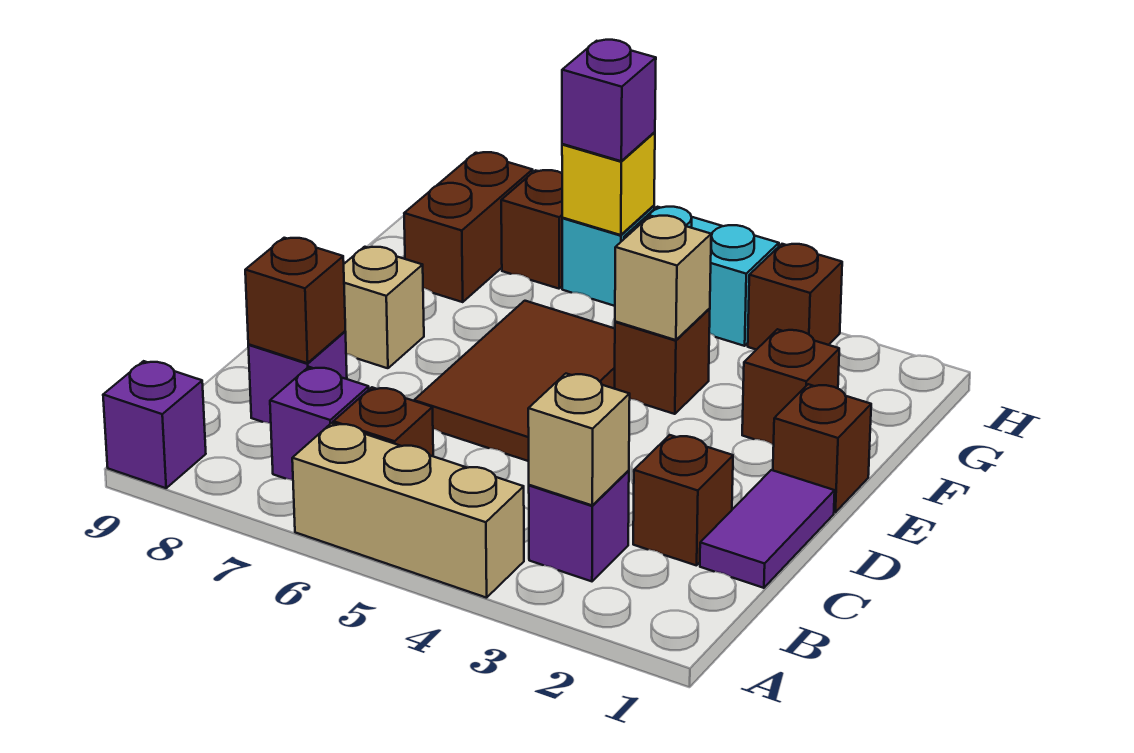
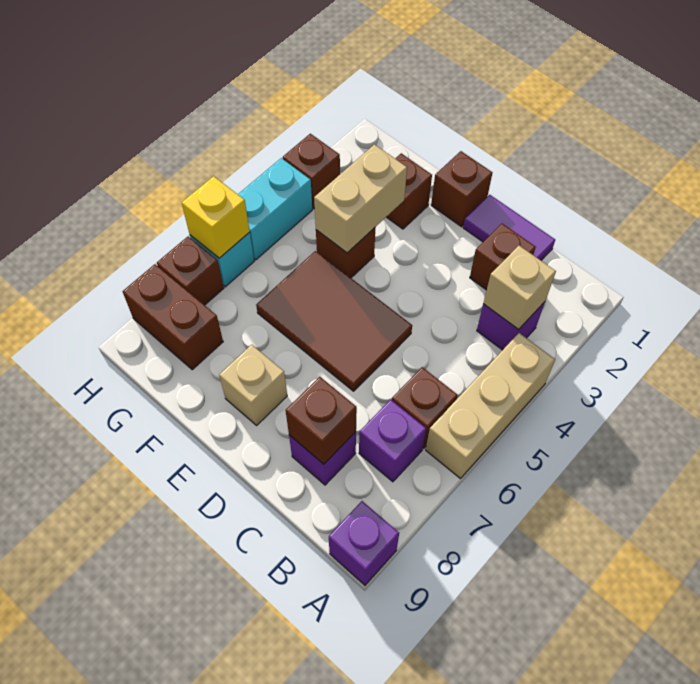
tan brick F4 level 2 -> tan brick F3:F4 level 2
purple brick H6 level 3 -> none

